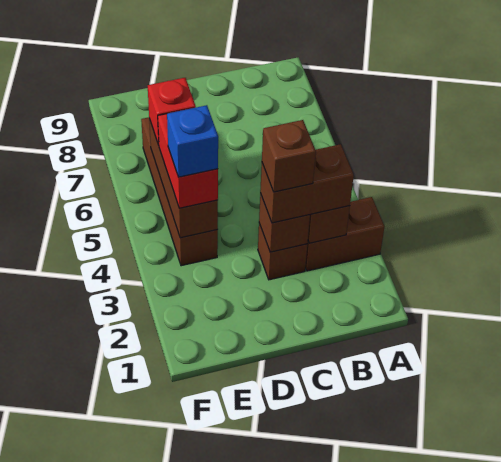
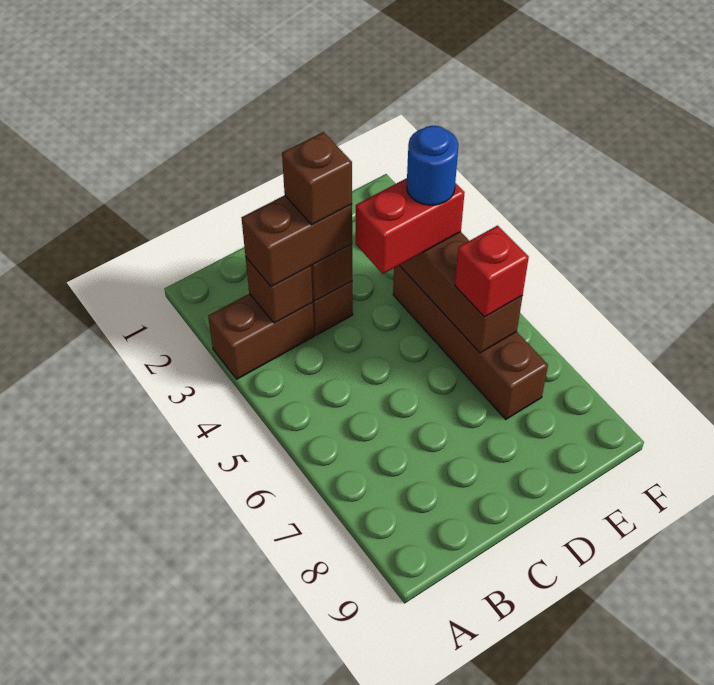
red brick E4:E5 level 3 -> red brick D4:E4 level 3
blue brick E4 level 4 -> blue round brick E4 level 4

